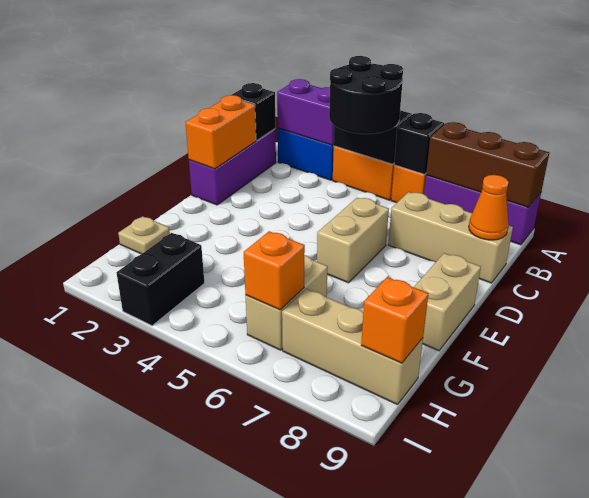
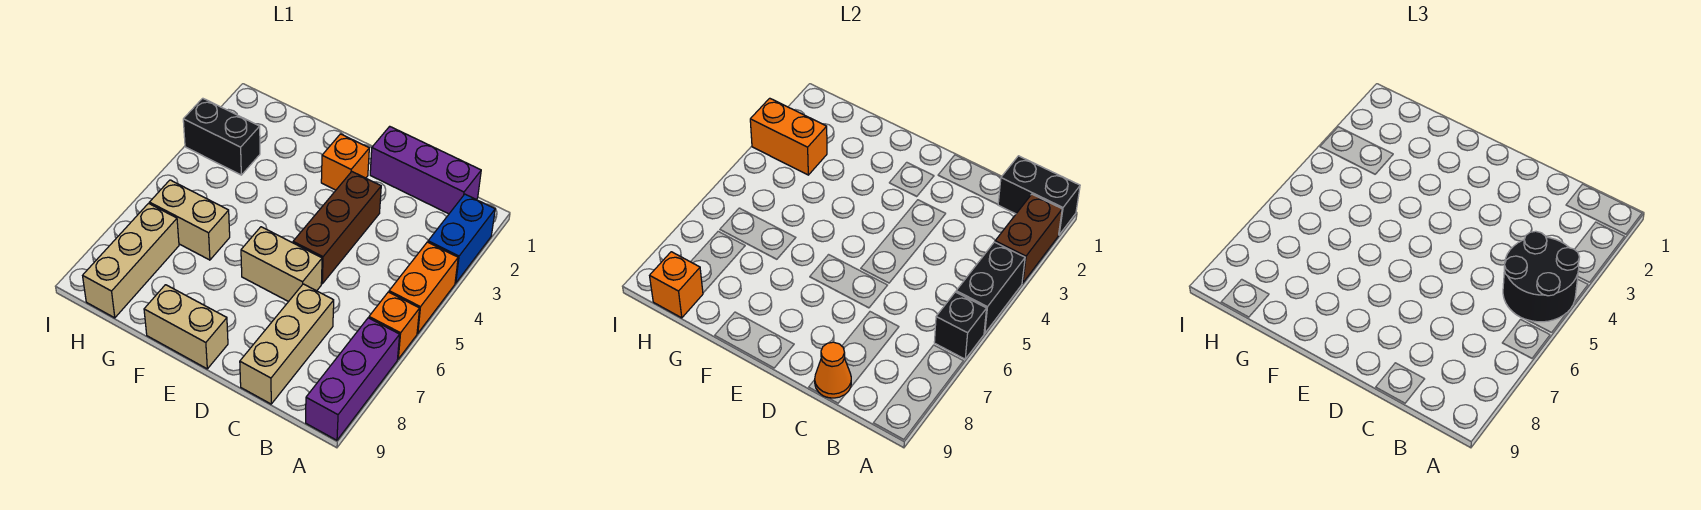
purple brick A2:A3 level 2 -> brown brick A2:A3 level 2
brown brick A7:A9 level 2 -> brown brick D3:D5 level 1
black brick B1 level 2 -> black brick A1:B1 level 2
orange brick C1:D1 level 2 -> orange brick H3:I3 level 2
tan plate G1 level 1 -> none
orange brick H6 level 2 -> orange brick E2 level 1

